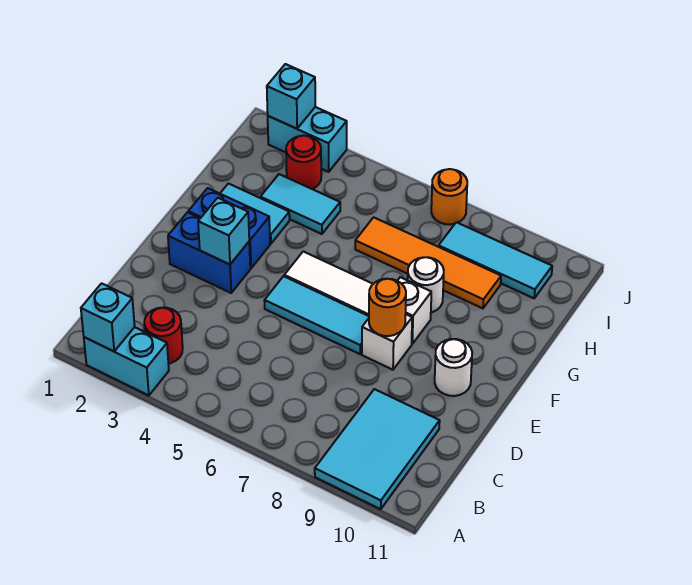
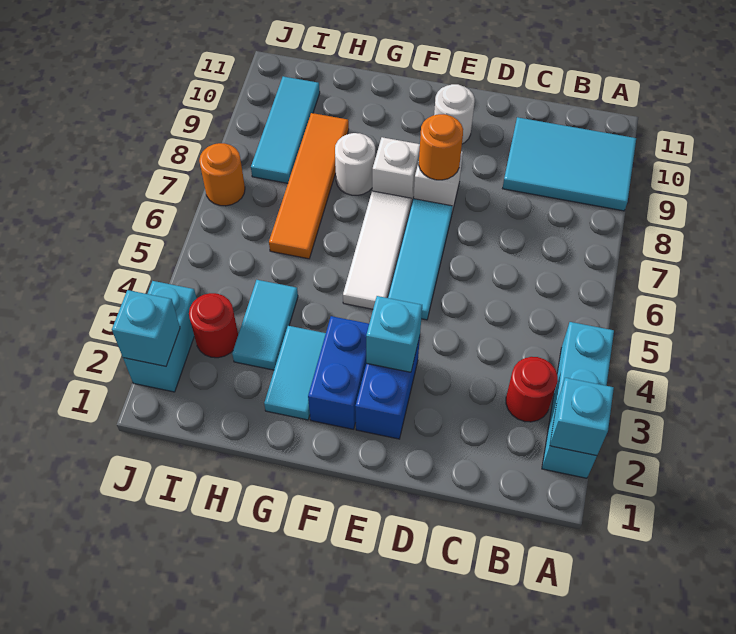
cyan brick A2:A3 level 1 -> cyan brick A2:A4 level 1

